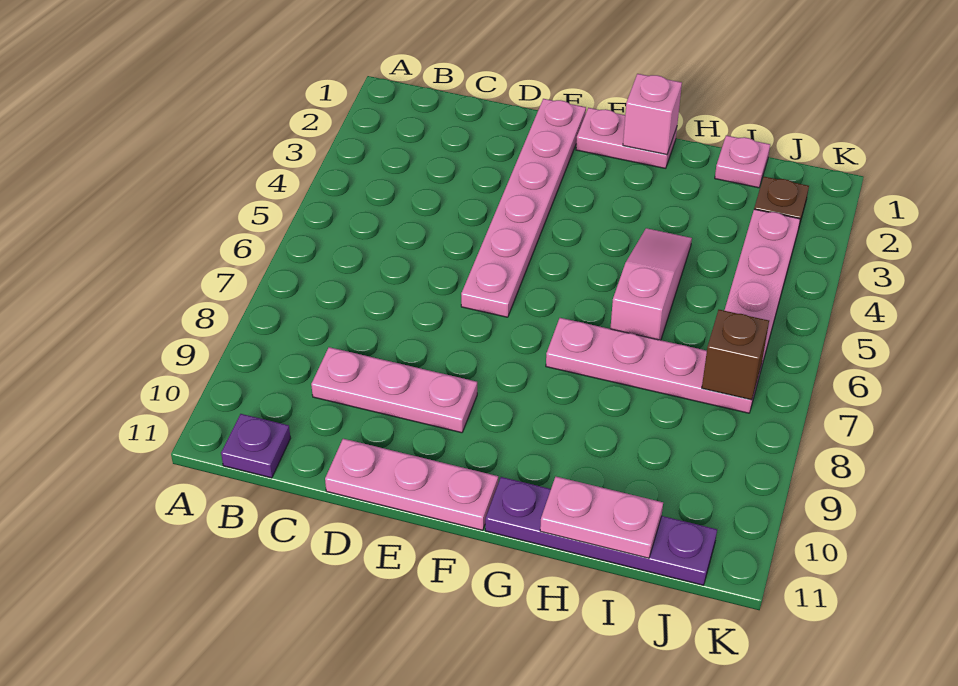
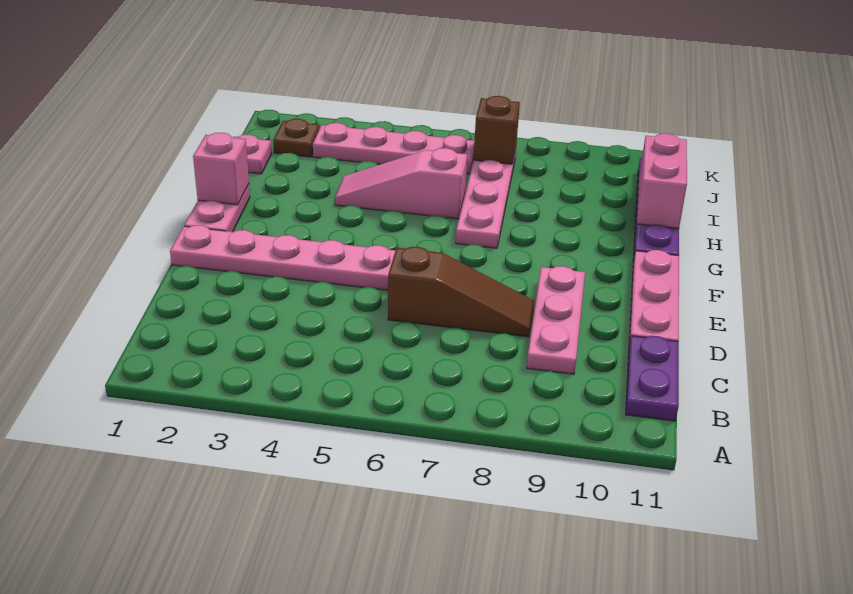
purple plate B11 level 1 -> purple plate B11:C11 level 1
none -> brown slope D6:D8 level 1 top 6
pink plate H11:I11 level 2 -> pink brick H11:I11 level 2

